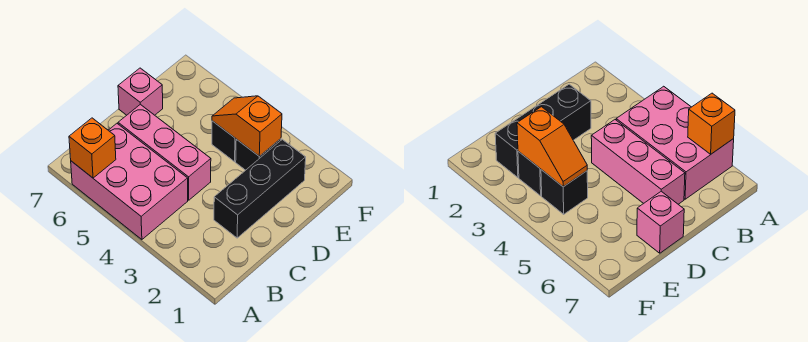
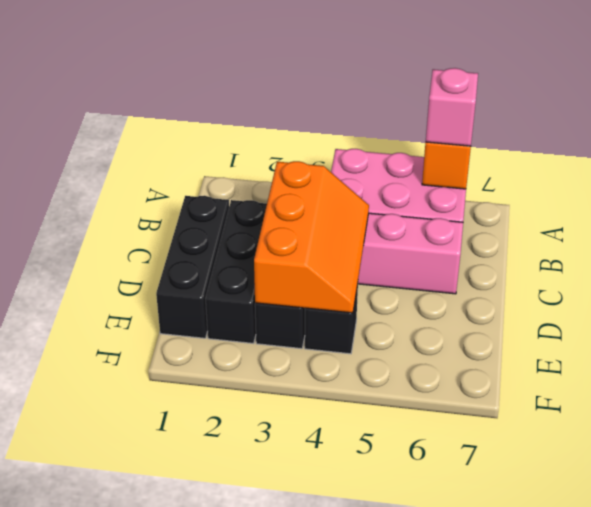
none -> black brick C1:E1 level 1
pink brick D7 level 1 -> pink brick A6 level 3
orange slope E3:E4 level 2 top 3 -> orange slope C3:E4 level 2 top 3

